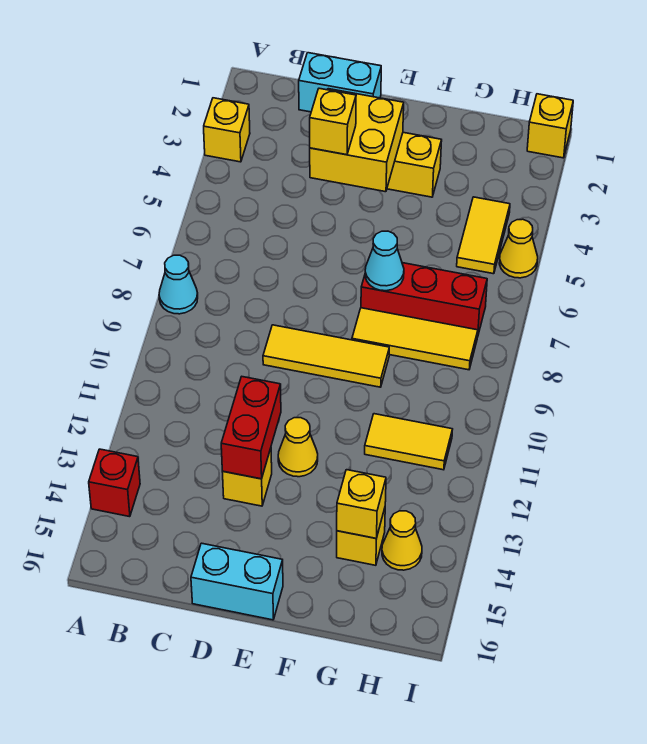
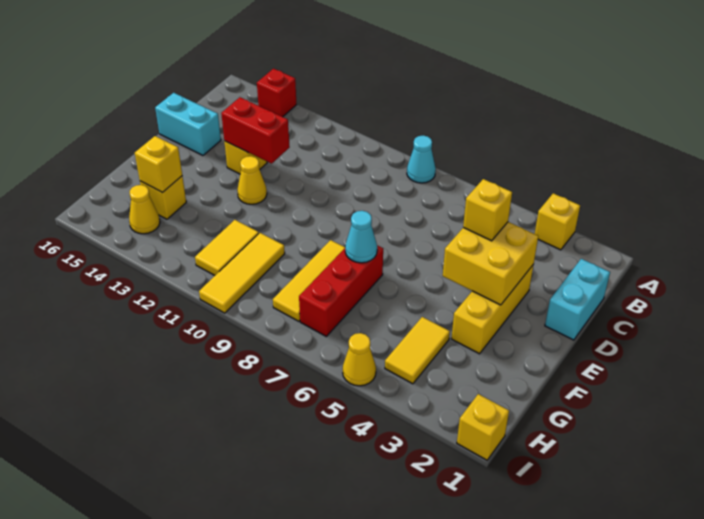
yellow tile D9:F9 level 1 -> yellow tile G10:I10 level 1
cyan brick D16:E16 level 1 -> cyan brick D15:D16 level 1
yellow tile H4:H5 level 1 -> yellow tile G4:H4 level 1

